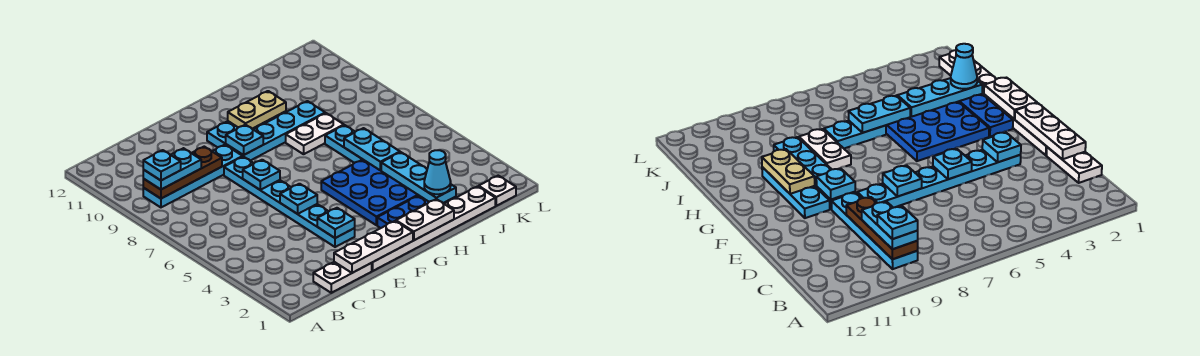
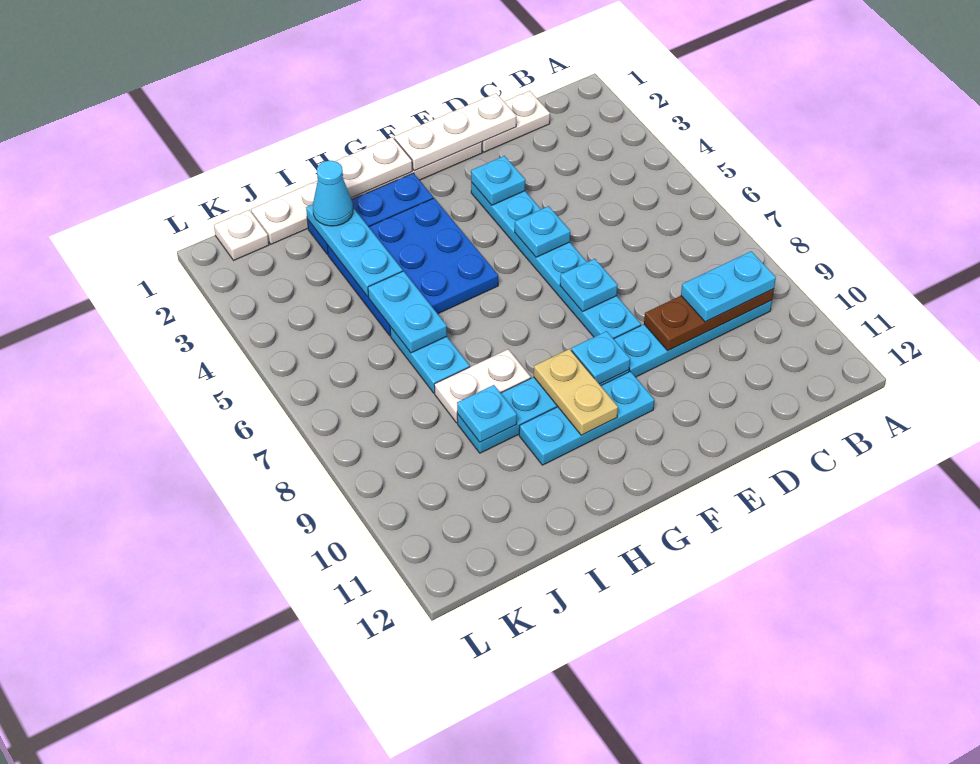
cyan plate B9 level 4 -> cyan plate I9 level 2
tan plate G10:H10 level 2 -> tan plate G9:G10 level 2

